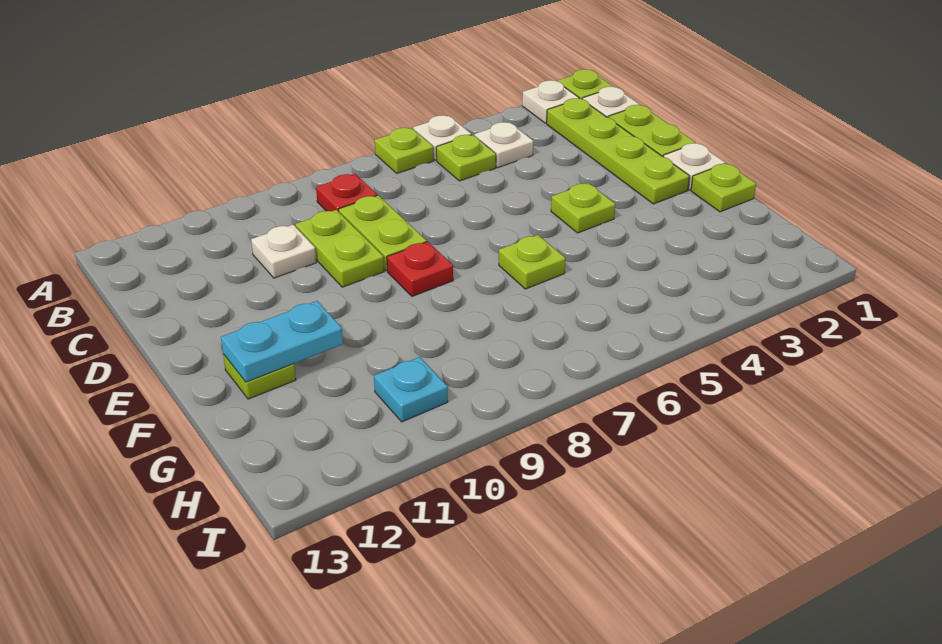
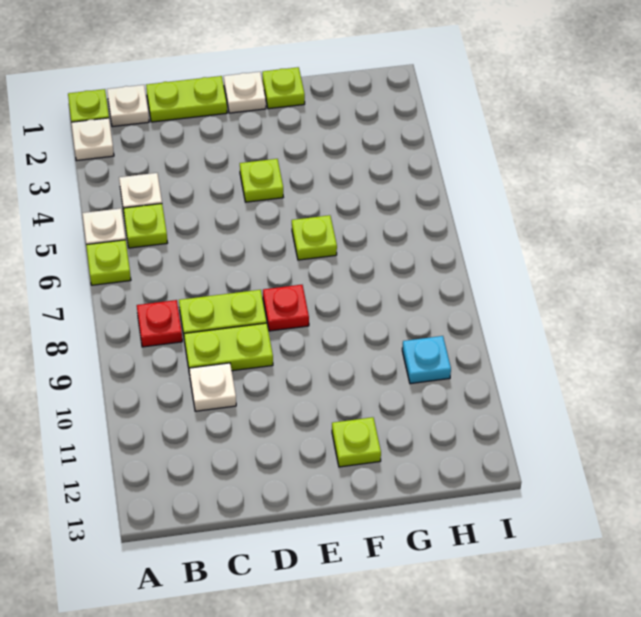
lime plate B2:E2 level 1 -> none
cyan plate F11:F12 level 2 -> none

